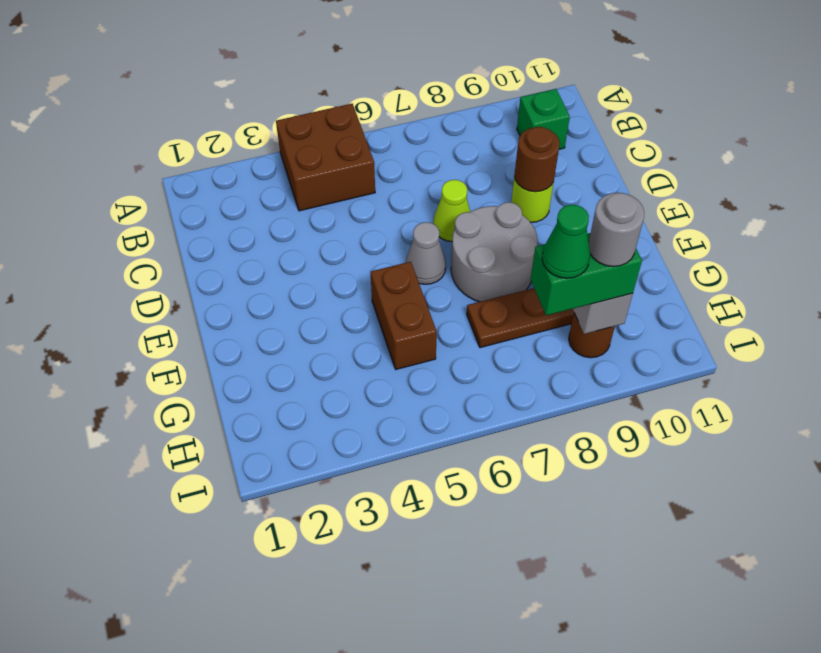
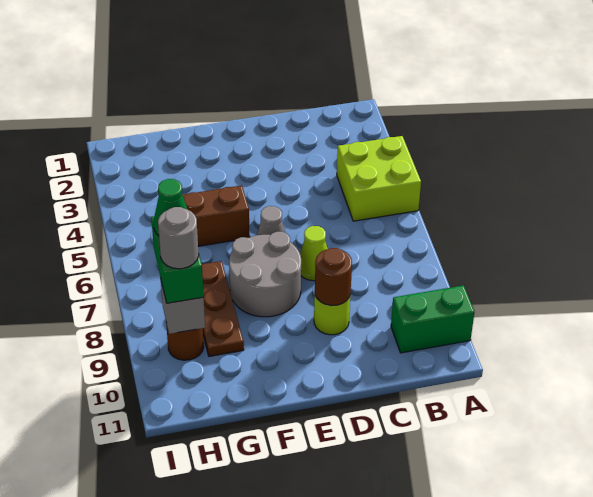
brown brick A4:B5 level 1 -> lime brick A4:B5 level 1
green brick B10 level 1 -> green brick A10:B10 level 1

